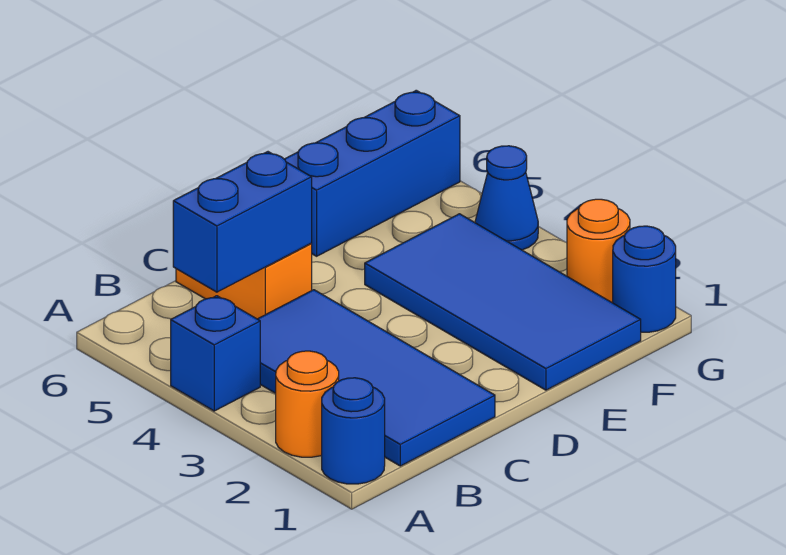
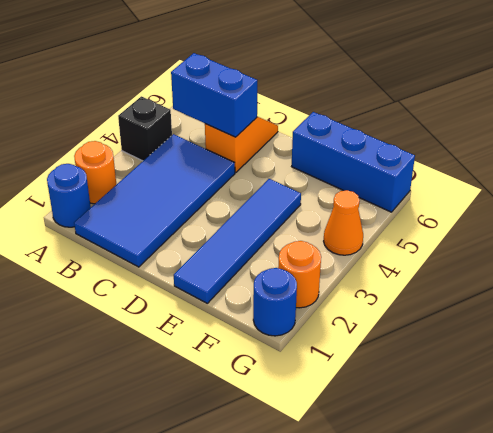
blue brick A4 level 1 -> black brick A4 level 1
blue tile E1:F4 level 1 -> blue tile E1:E4 level 1
blue cone G4 level 1 -> orange cone G4 level 1

